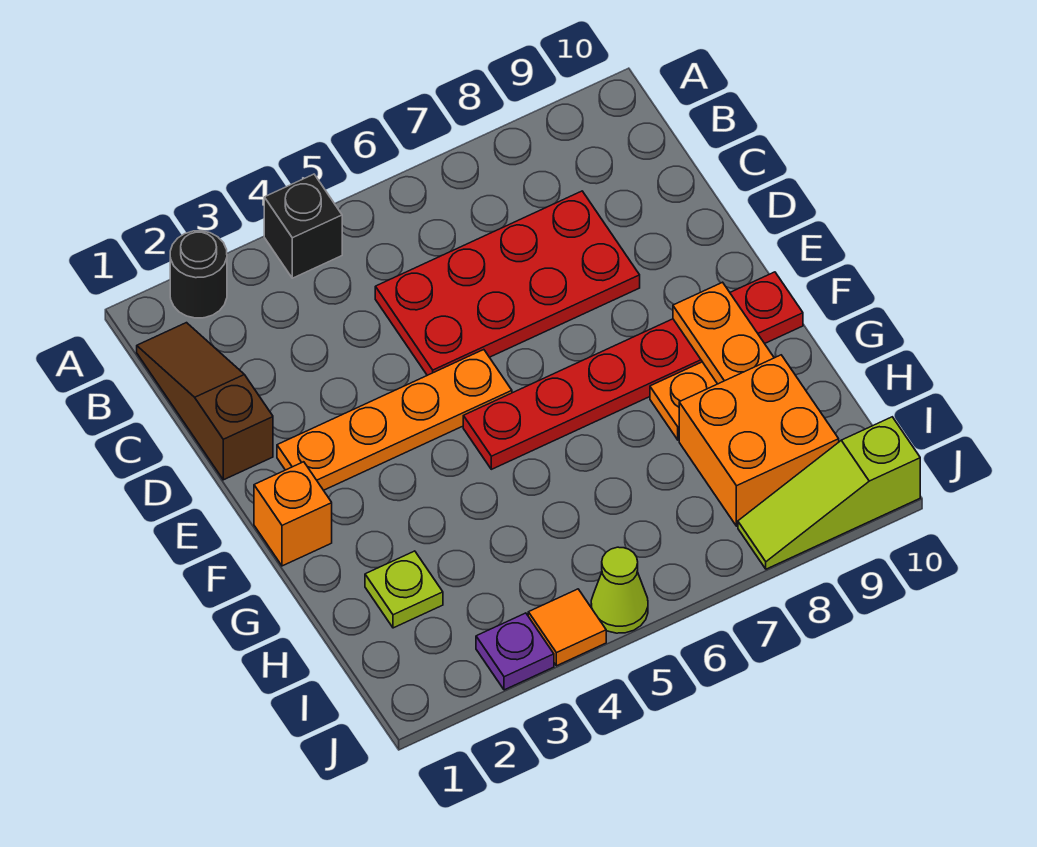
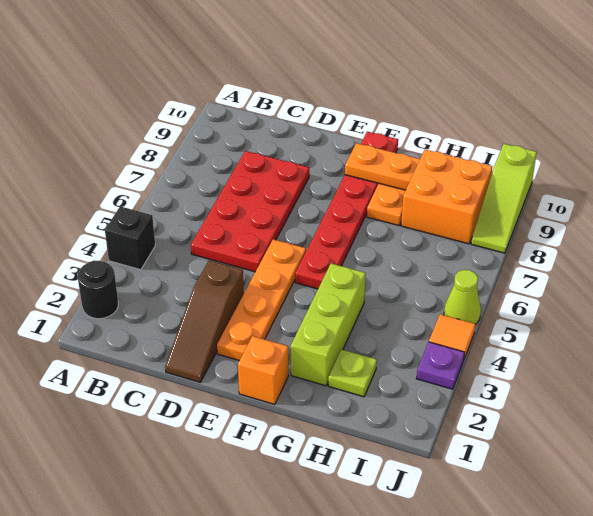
brown slope B1:D1 level 1 top D -> brown slope D1:D3 level 1 top 3
none -> lime brick G2:G4 level 1

